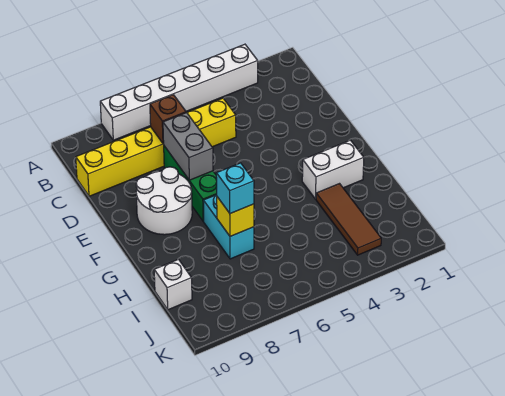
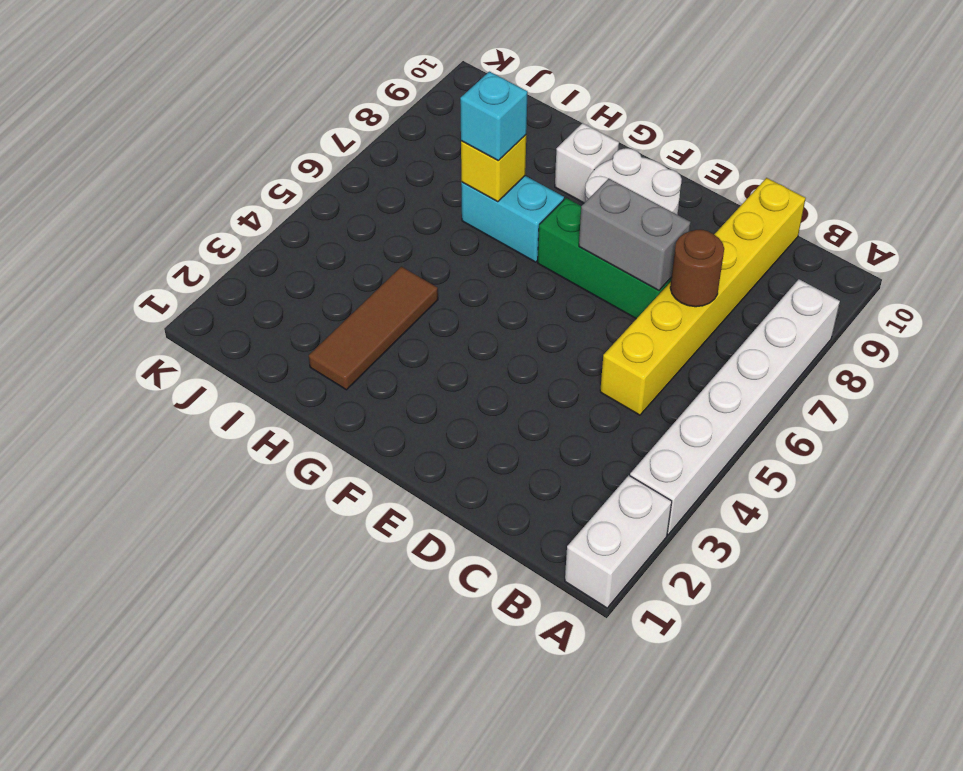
brown brick C7 level 2 -> brown round brick C7 level 2
white brick G2:G3 level 1 -> white brick A1:A2 level 1
brown tile H3:J3 level 1 -> brown tile H2:H4 level 1
white brick I10 level 1 -> white brick G9 level 1

